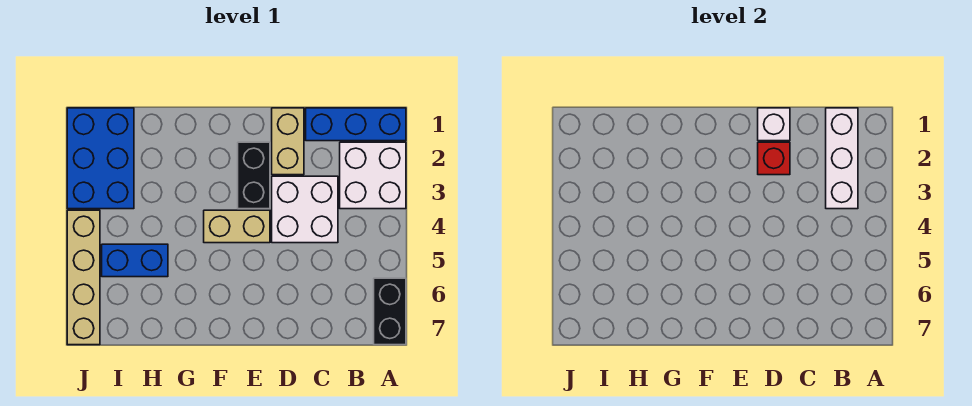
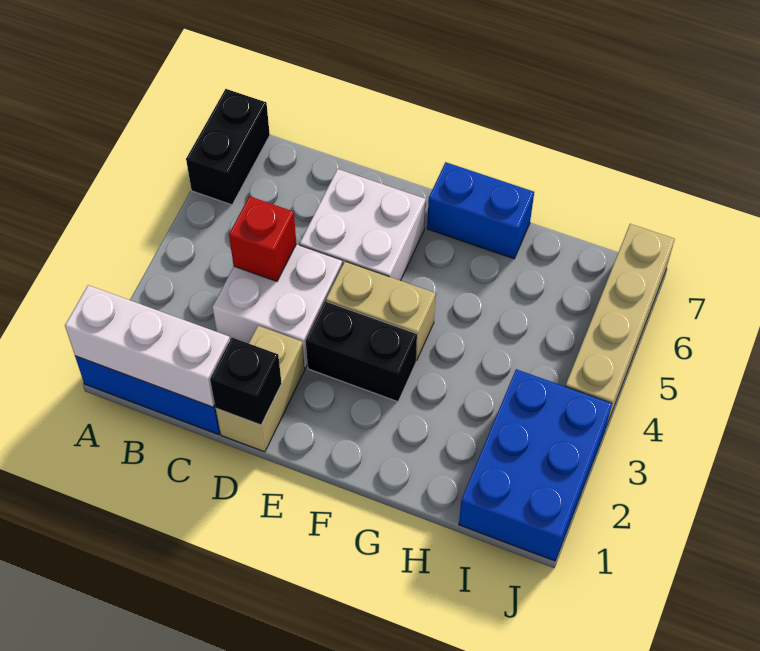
white brick A2:B3 level 1 -> white brick D5:E6 level 1
white brick B1:B3 level 2 -> white brick A1:C1 level 2
white brick D1 level 2 -> black brick D1 level 2
red brick D2 level 2 -> red brick C4 level 2
black brick E2:E3 level 1 -> black brick E3:F3 level 1
blue brick H5:I5 level 1 -> blue brick F7:G7 level 1

